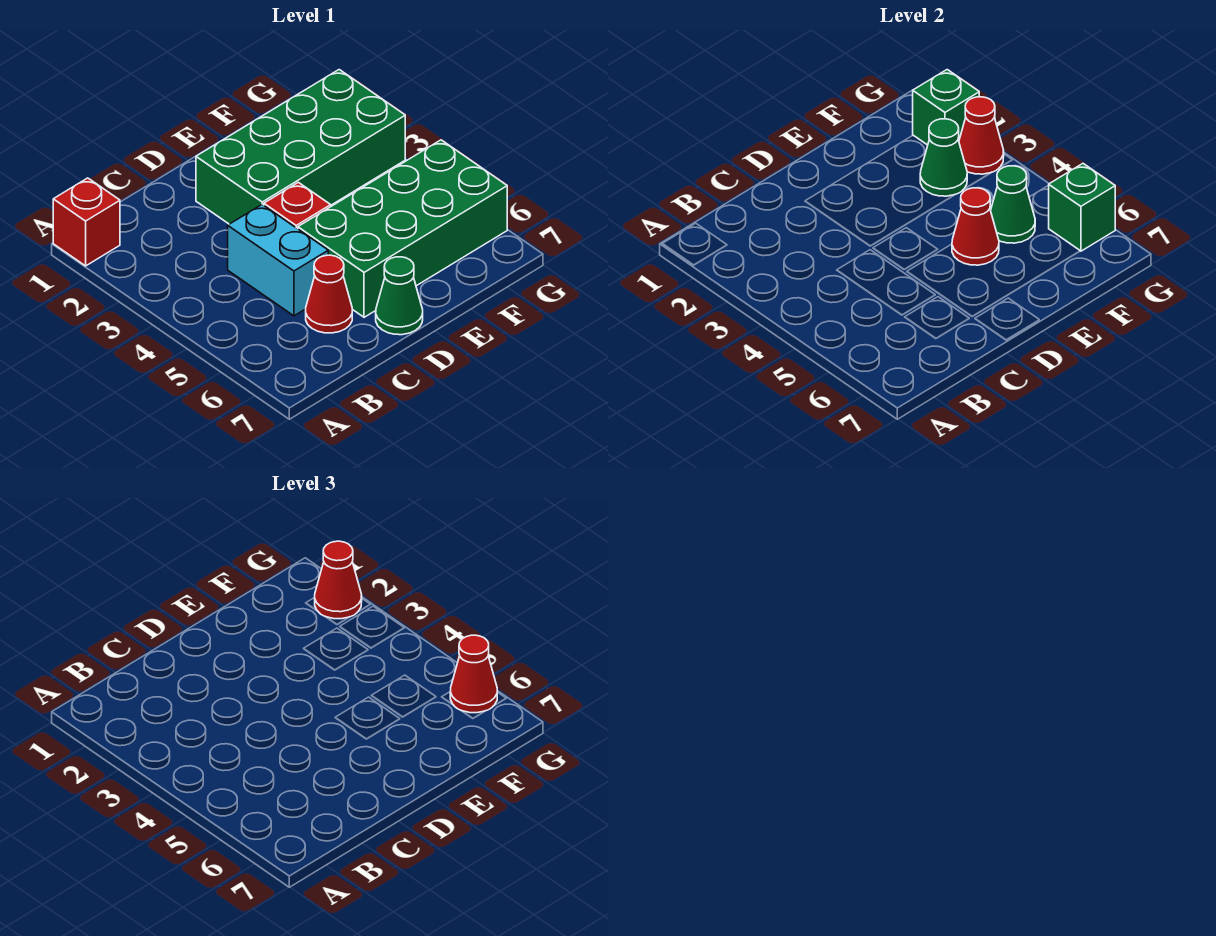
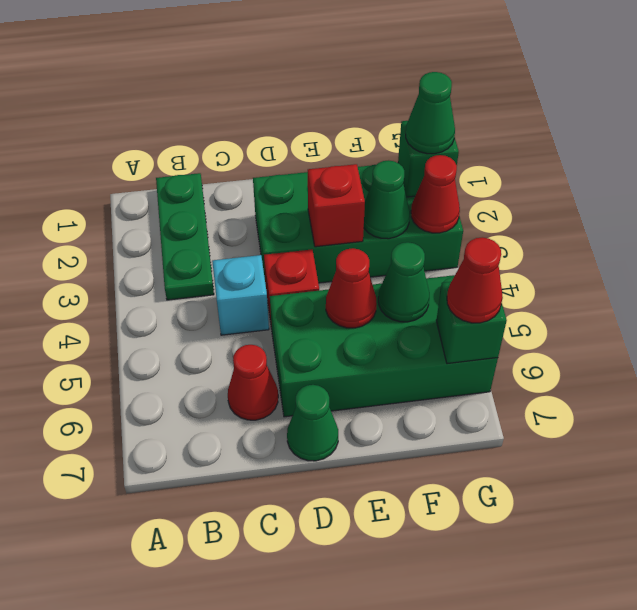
red brick A1 level 1 -> red brick E3 level 2
none -> green plate B1:B3 level 1
cyan brick C4:C5 level 1 -> cyan brick C4 level 1
red cone G2 level 3 -> green cone G2 level 3

